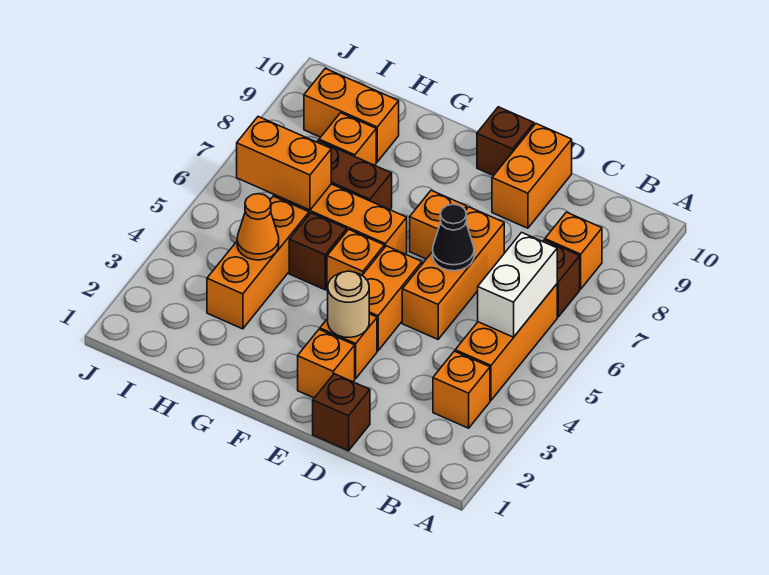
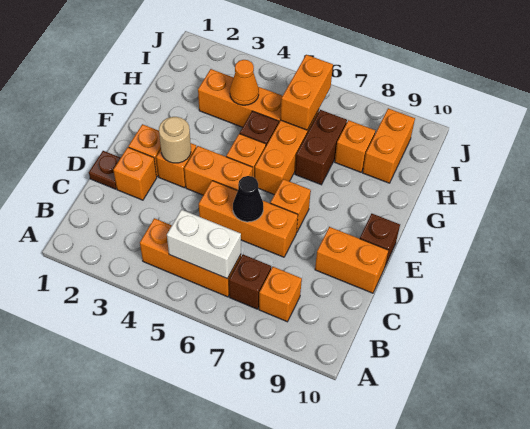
orange brick B3 level 1 -> orange brick D2 level 1
brown brick D1 level 1 -> brown plate D1 level 1

